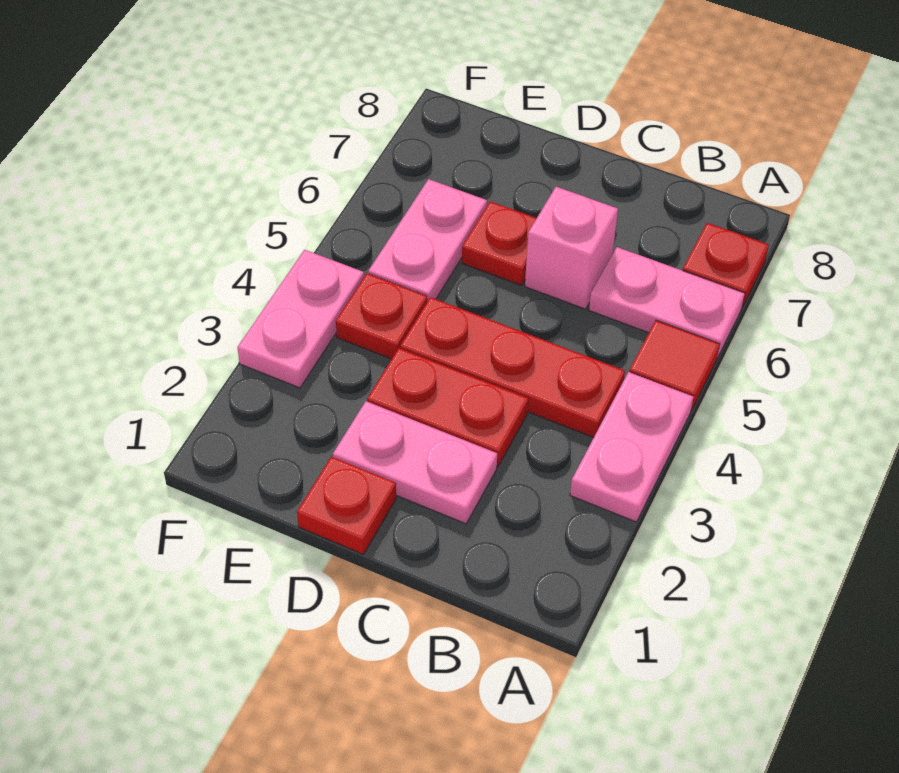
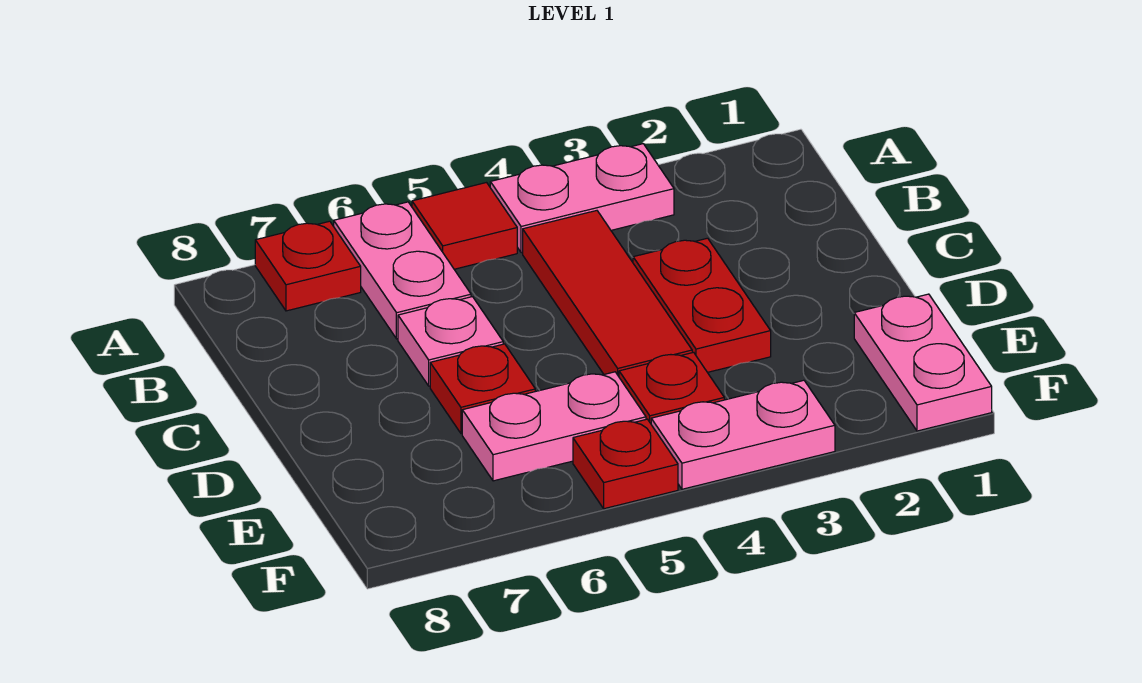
red plate B4:D4 level 1 -> red tile B4:D4 level 1
pink plate C2:D2 level 1 -> pink plate E1:F1 level 1
pink brick C6 level 1 -> pink plate C6 level 1
red plate D1 level 1 -> red plate F5 level 1

